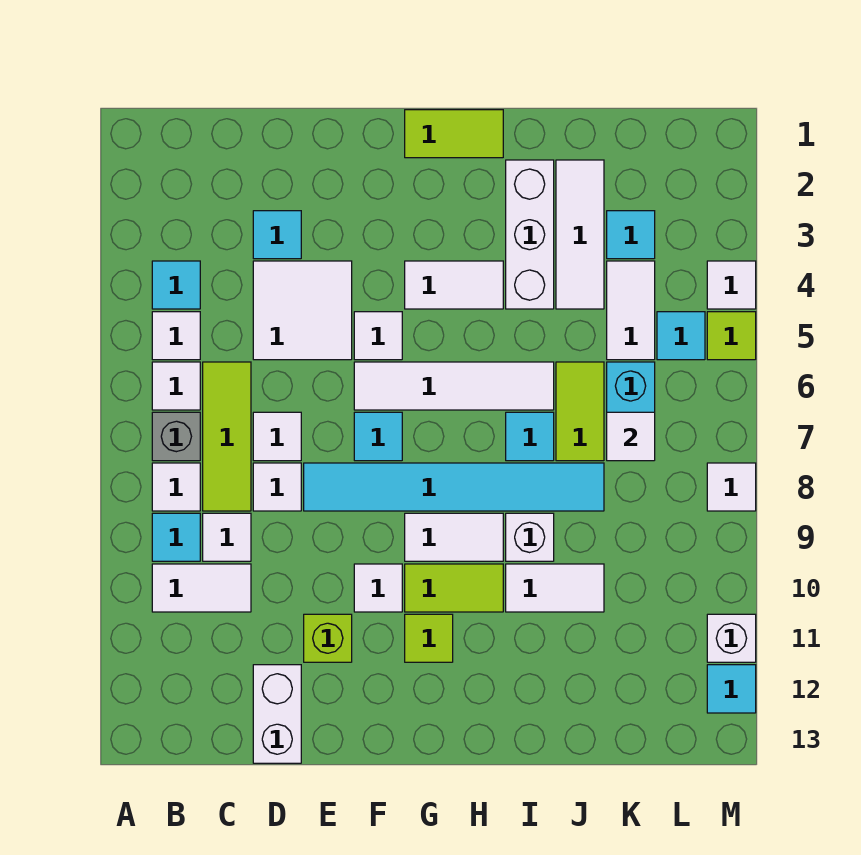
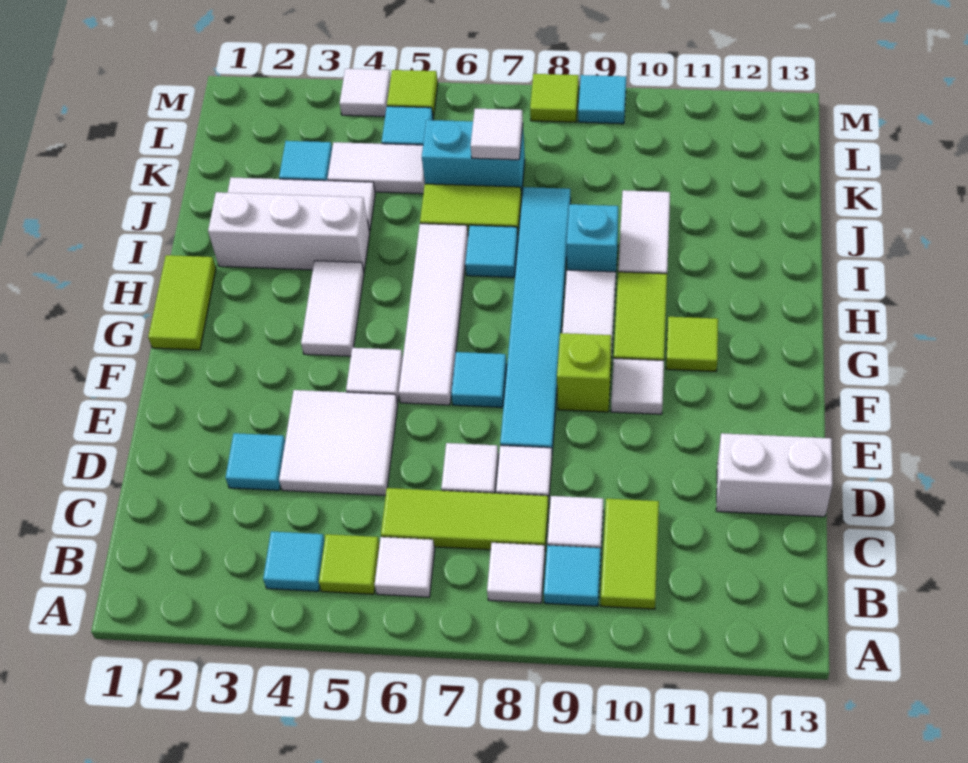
white tile B5 level 1 -> lime tile B5 level 1
grey brick B7 level 1 -> none
white tile B10:C10 level 1 -> lime tile B10:C10 level 1
lime brick E11 level 1 -> lime brick F9 level 1
white brick I9 level 1 -> cyan brick I9 level 1
white tile M8 level 1 -> lime tile M8 level 1
white brick M11 level 1 -> none
cyan tile M12 level 1 -> cyan tile M9 level 1

